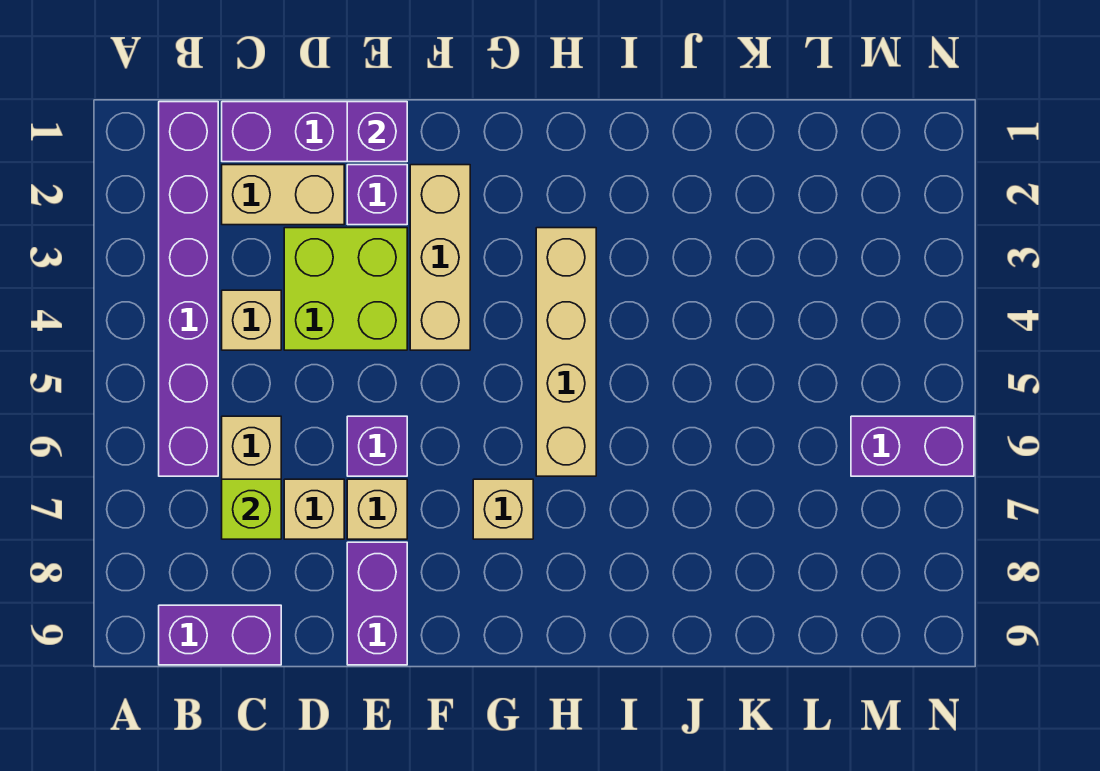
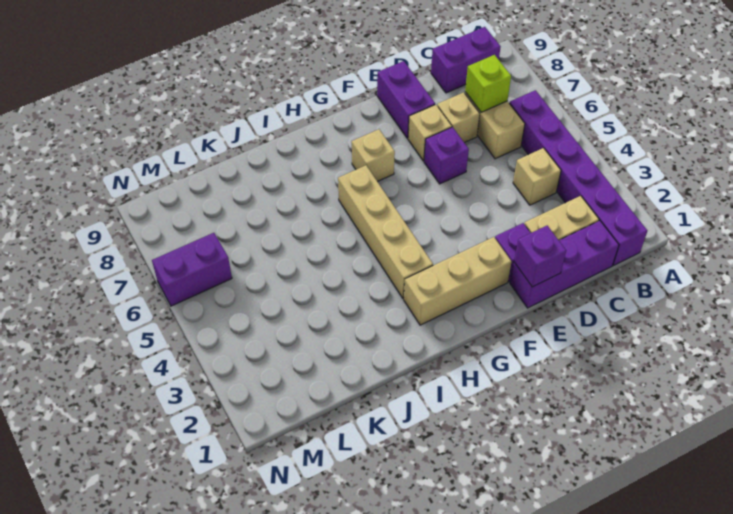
lime brick D3:E4 level 1 -> none
tan brick F2:F4 level 1 -> tan brick F2:H2 level 1

